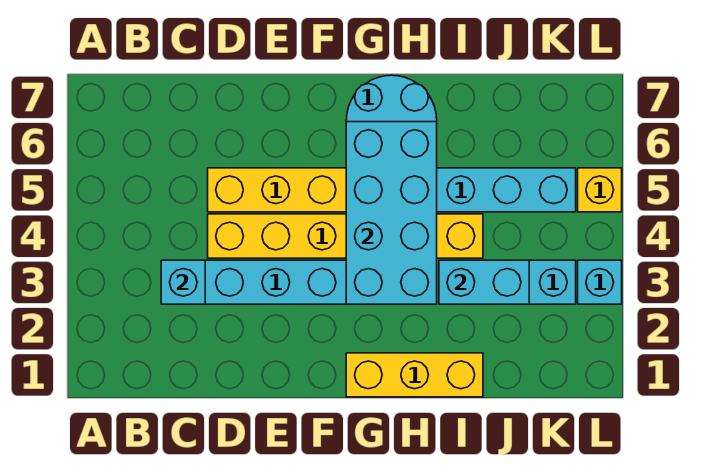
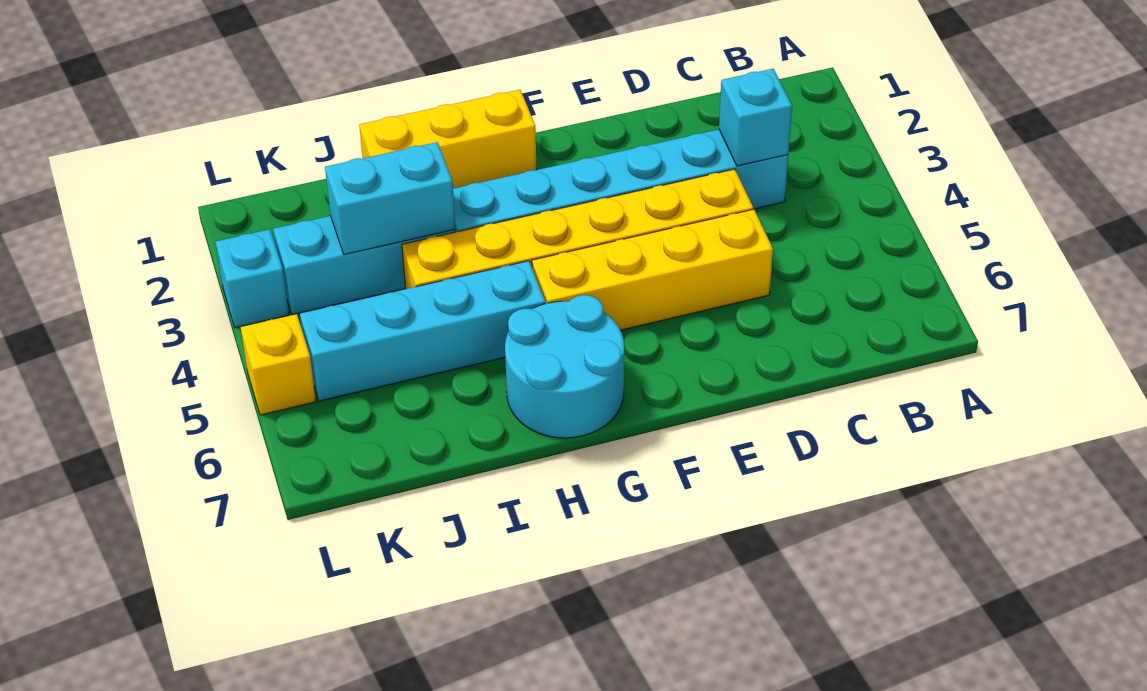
cyan brick G3:H6 level 2 -> none

